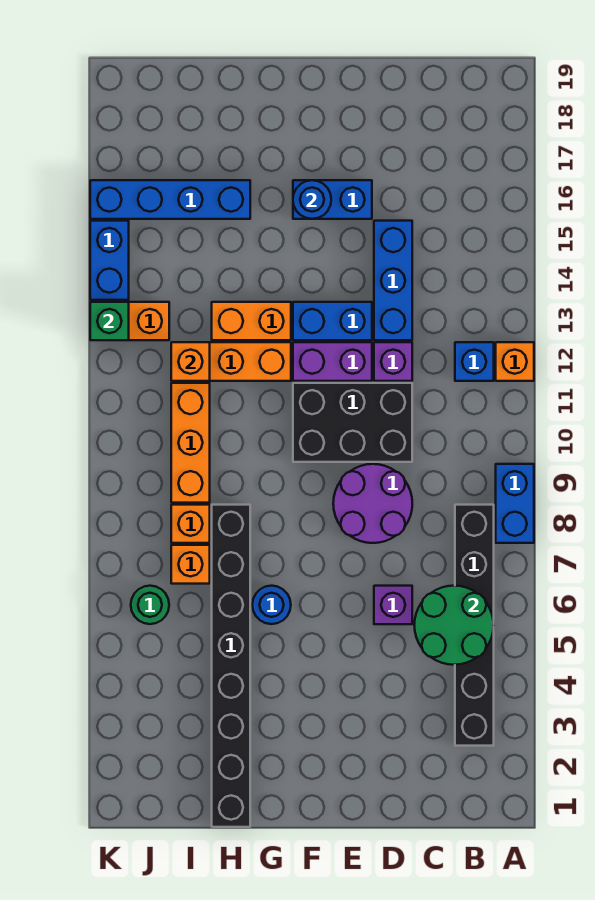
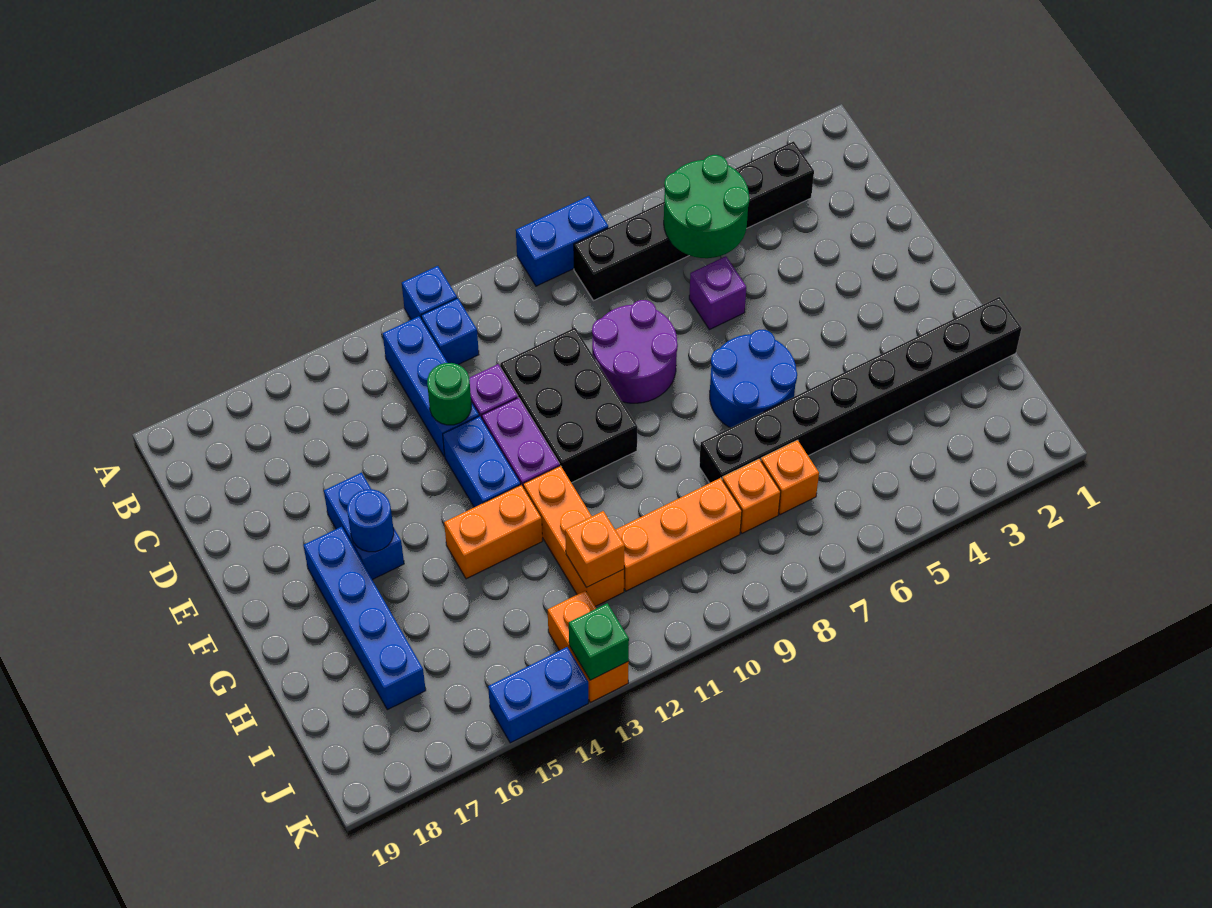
orange brick A12 level 1 -> blue brick A12 level 1
blue brick D13:D15 level 1 -> blue brick B13:D13 level 1
blue round brick G6 level 1 -> blue round brick F6:G7 level 1
orange brick G13:H13 level 1 -> orange brick G13:G14 level 1
blue brick H16:K16 level 1 -> blue brick F17:I17 level 1
green round brick J6 level 1 -> green round brick D13 level 2

